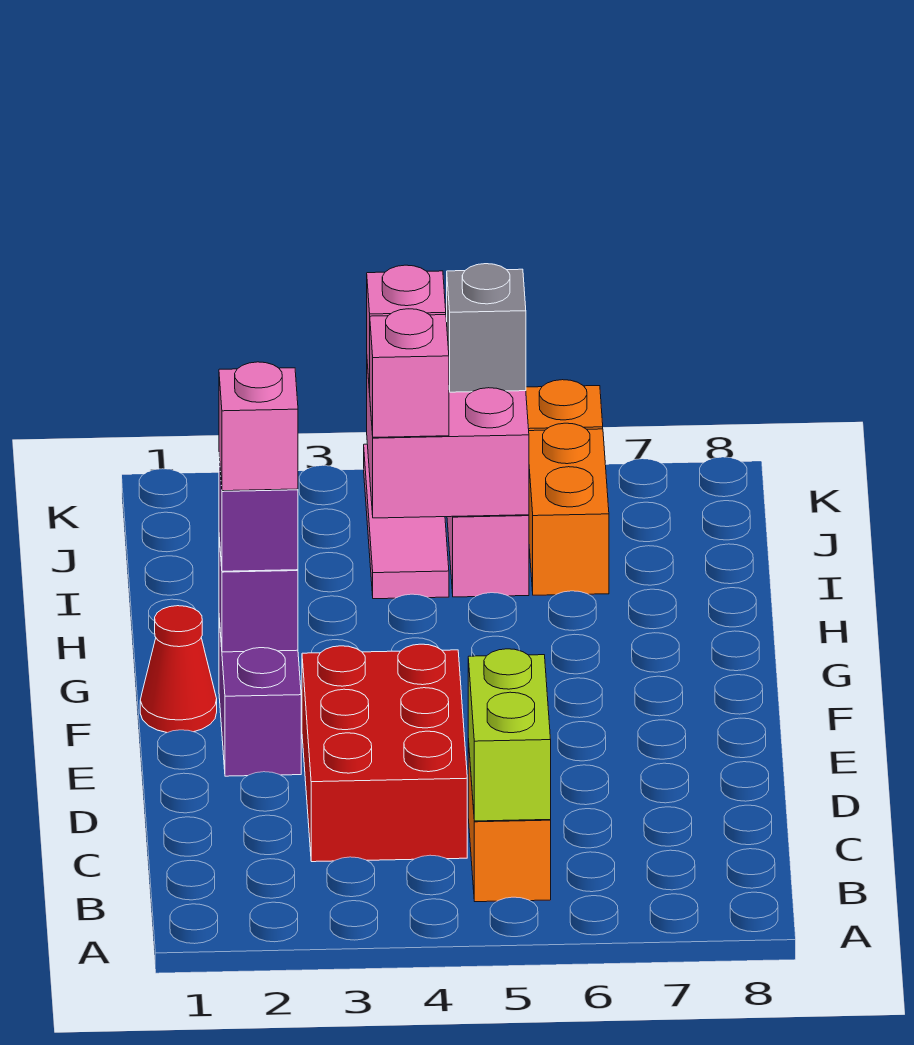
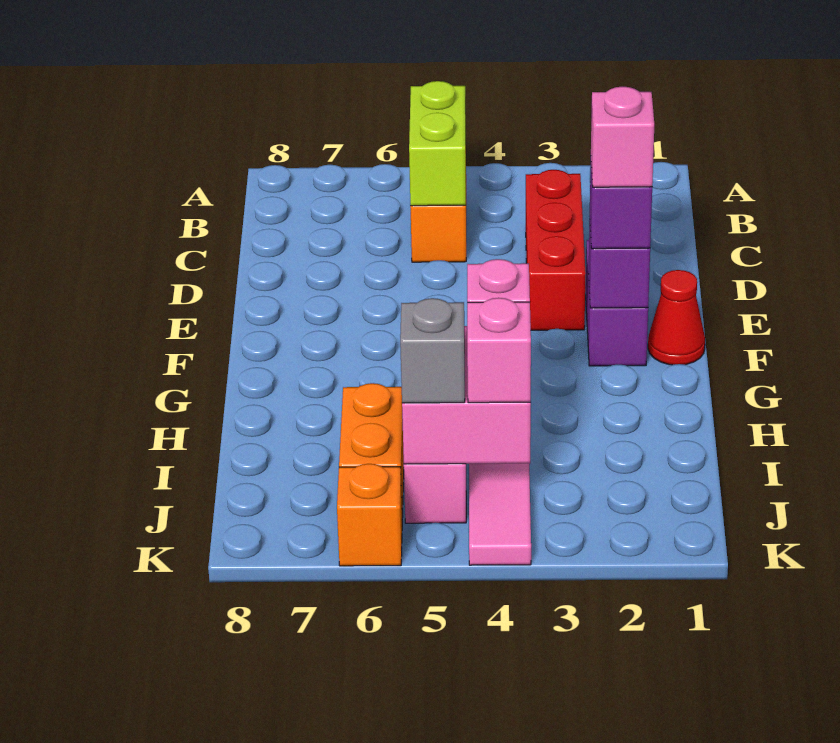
red brick C3:E4 level 1 -> red brick C3:E3 level 1

